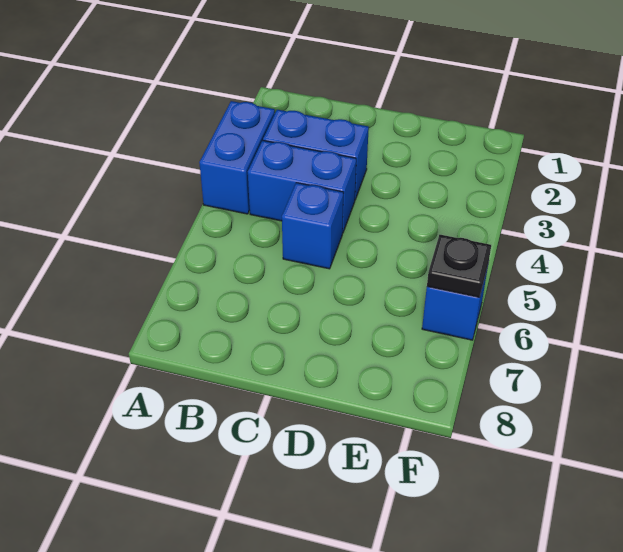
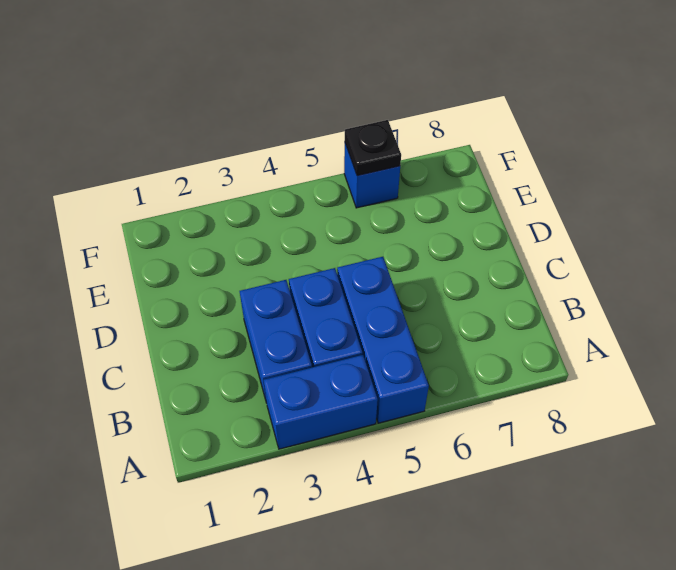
blue brick C5 level 1 -> blue brick A5:C5 level 1

